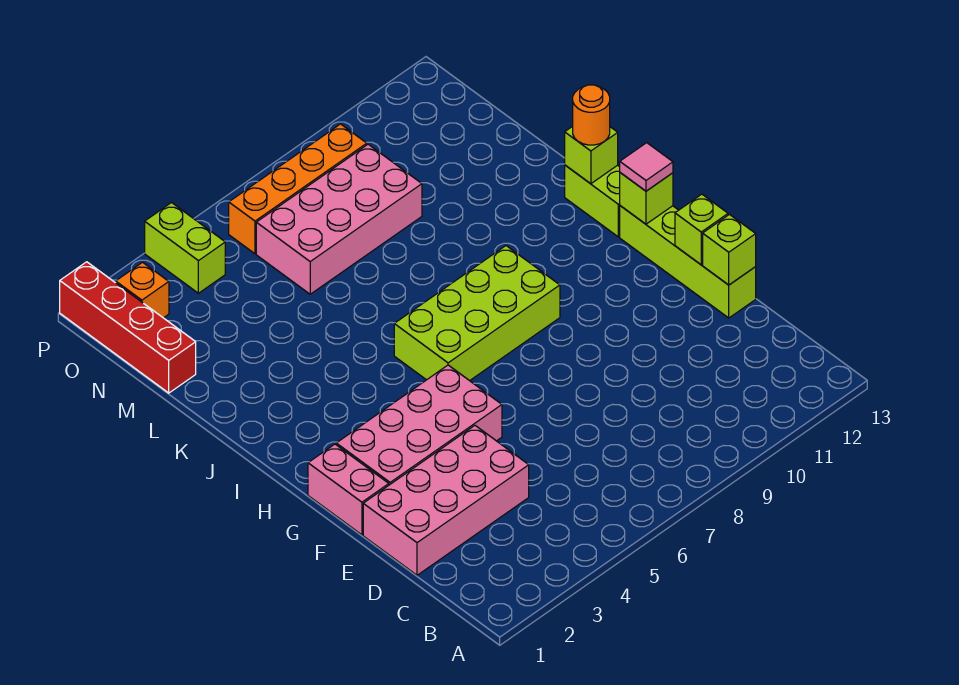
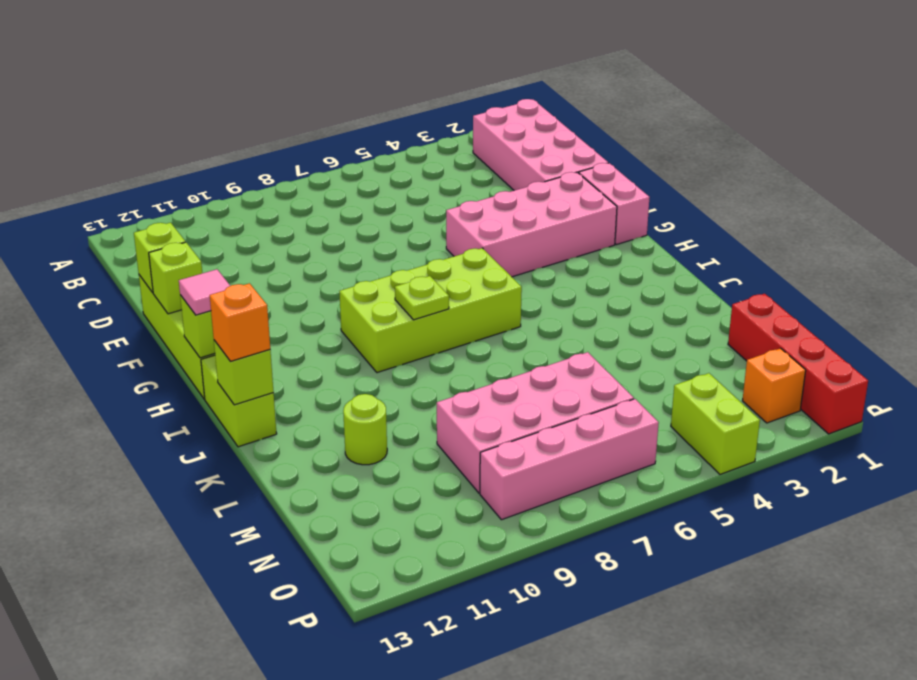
pink brick D1:E4 level 1 -> pink brick B1:E2 level 1
none -> lime plate I8 level 2
orange round brick J13 level 3 -> orange brick J13 level 3
none -> lime round brick L11 level 1
orange brick O6:O9 level 1 -> pink brick O6:O9 level 1

